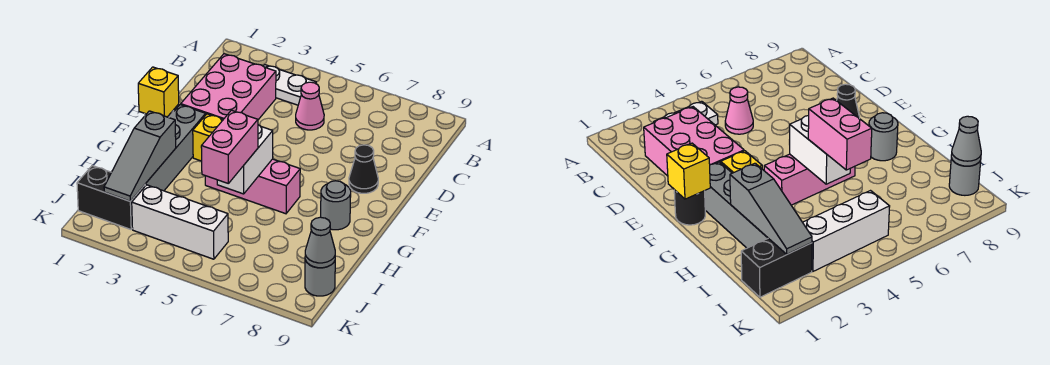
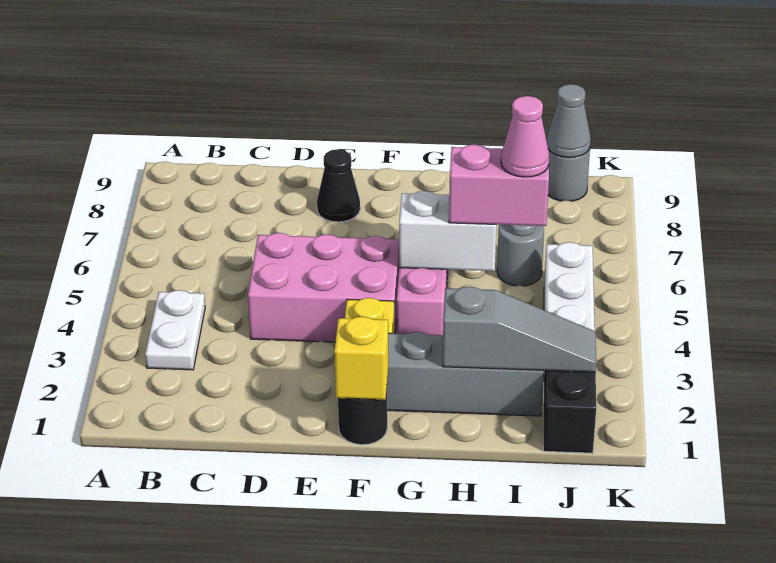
pink brick C2:E3 level 1 -> pink brick D4:F5 level 1
pink cone C5 level 1 -> pink cone I5 level 4
grey round brick G8 level 1 -> grey round brick I6 level 1

